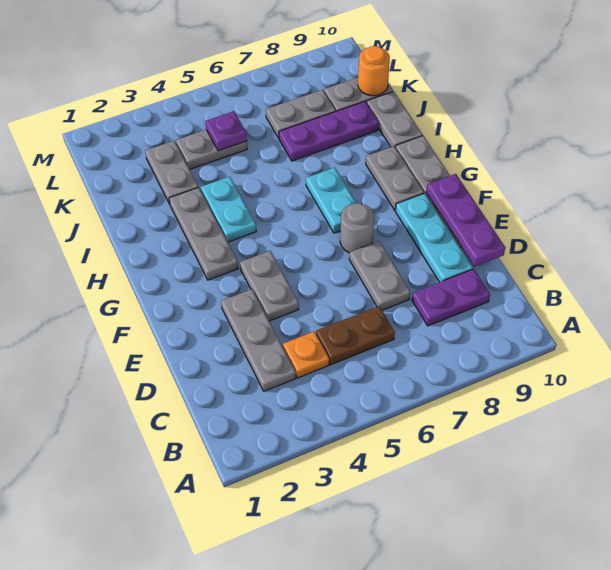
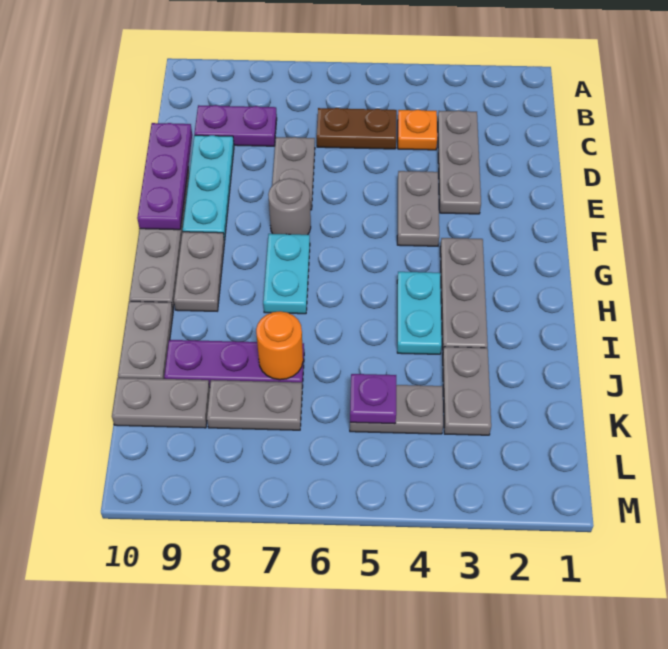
orange round brick K10 level 2 -> orange round brick J7 level 2

